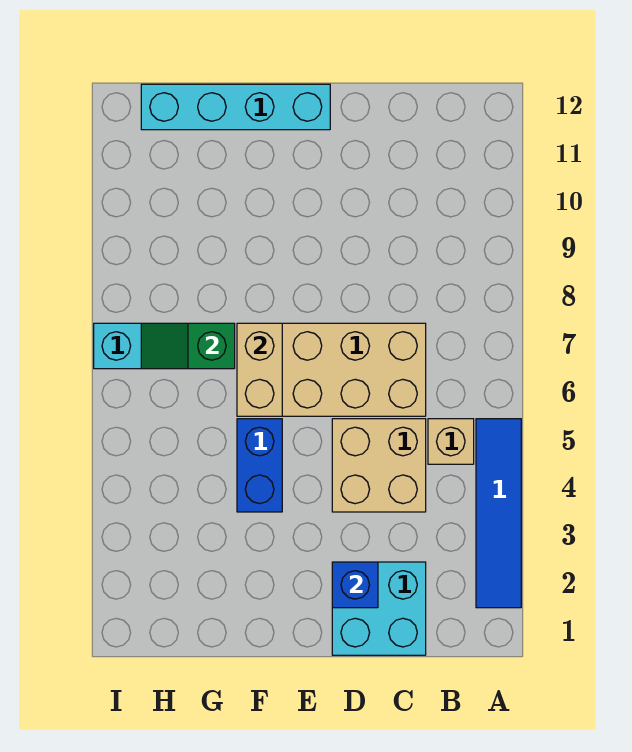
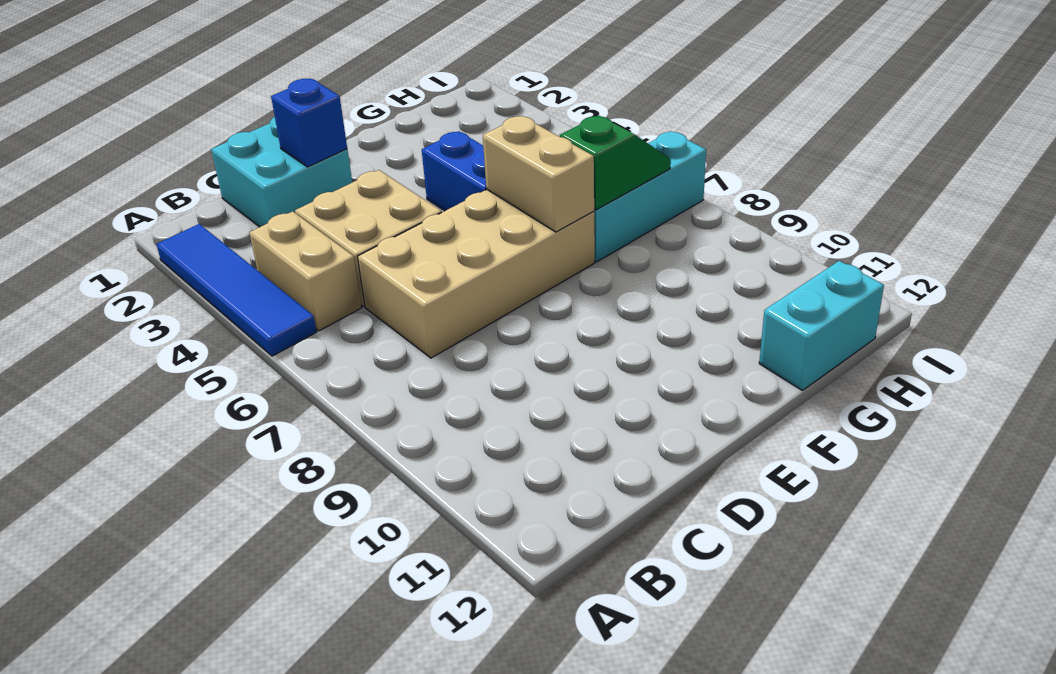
tan brick B5 level 1 -> tan brick B4:B5 level 1
cyan brick E12:H12 level 1 -> cyan brick G12:H12 level 1

